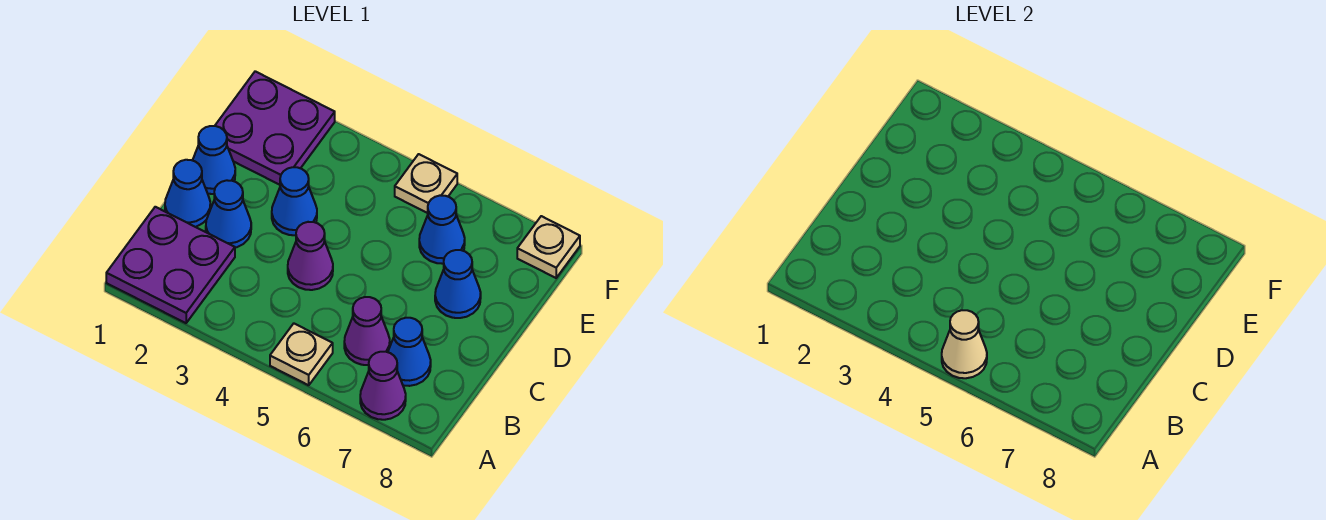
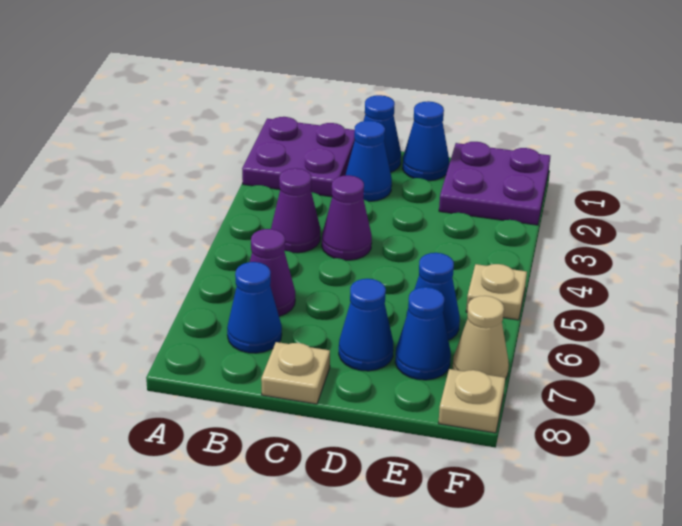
tan plate A5 level 1 -> tan plate C8 level 1
tan cone A5 level 2 -> tan cone F7 level 1
purple cone A7 level 1 -> purple cone B4 level 1
blue cone D3 level 1 -> blue cone E7 level 1

